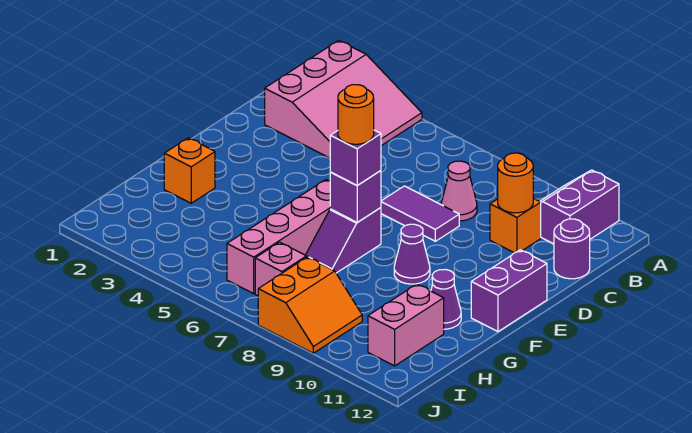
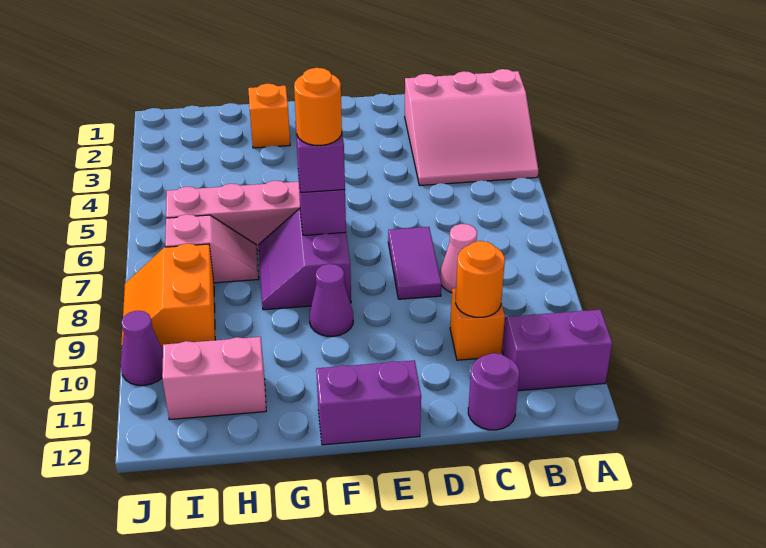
purple slope F7:G7 level 1 top F -> purple slope F7:G8 level 1 top F
purple cone G11 level 1 -> purple cone J10 level 1
orange slope I8:J9 level 1 top 8 -> orange slope I8:J9 level 1 top I

